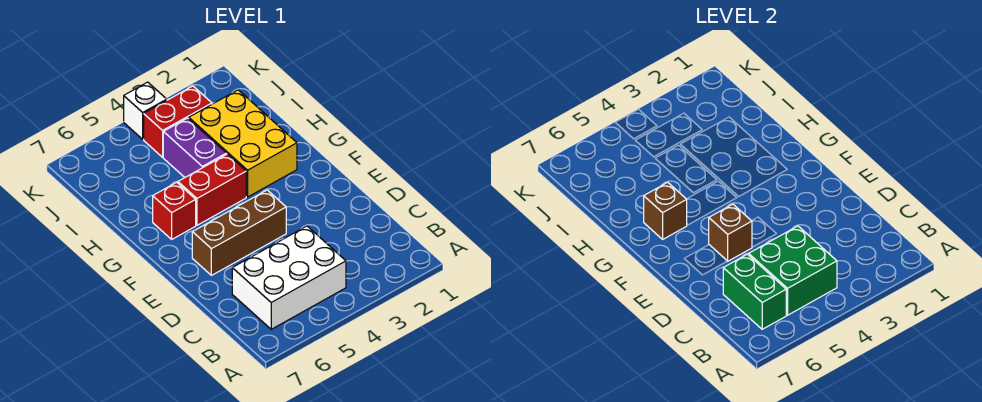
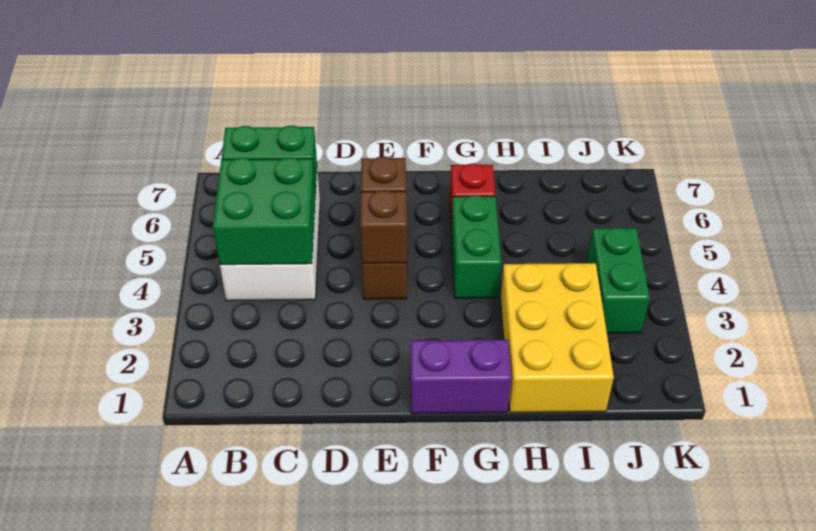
yellow brick G2:I3 level 1 -> yellow brick H1:I3 level 1
red brick G4:G5 level 1 -> green brick G4:G5 level 1
brown brick G6 level 2 -> brown brick E4 level 2
purple brick H4:I4 level 1 -> purple brick F1:G1 level 1
red brick J3:J4 level 1 -> green brick J3:J4 level 1
white brick K4 level 1 -> none

